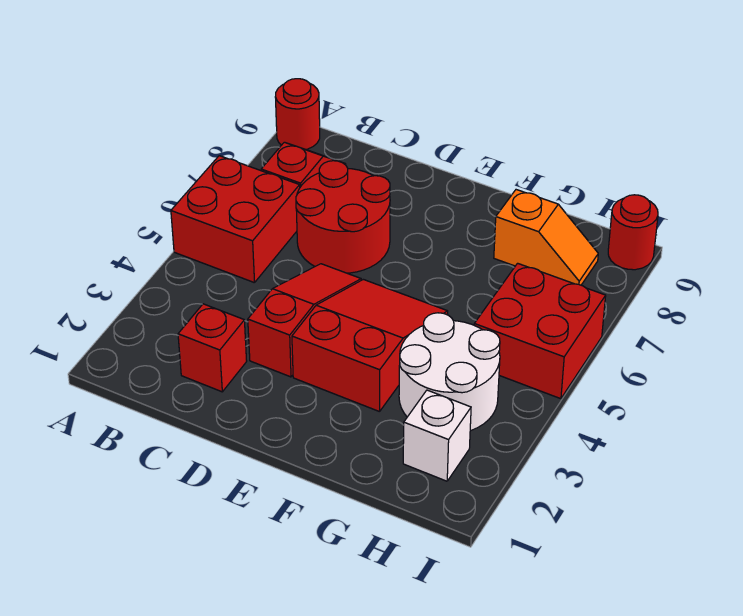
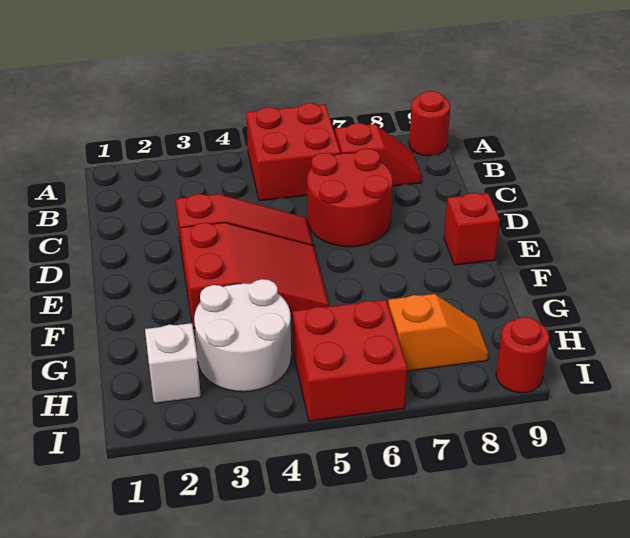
red brick C2 level 1 -> red brick E9 level 1
orange slope G8:H8 level 1 top G -> orange slope H7:H8 level 1 top 7

